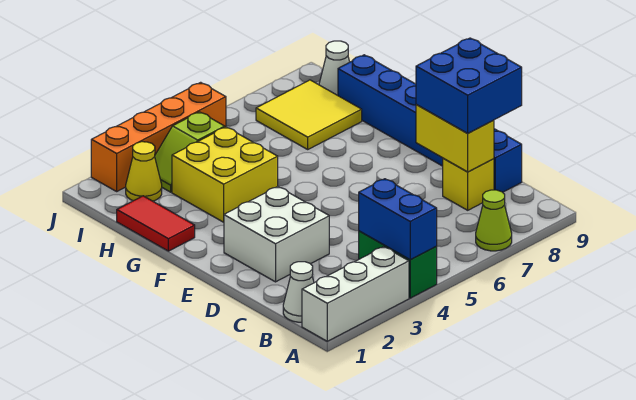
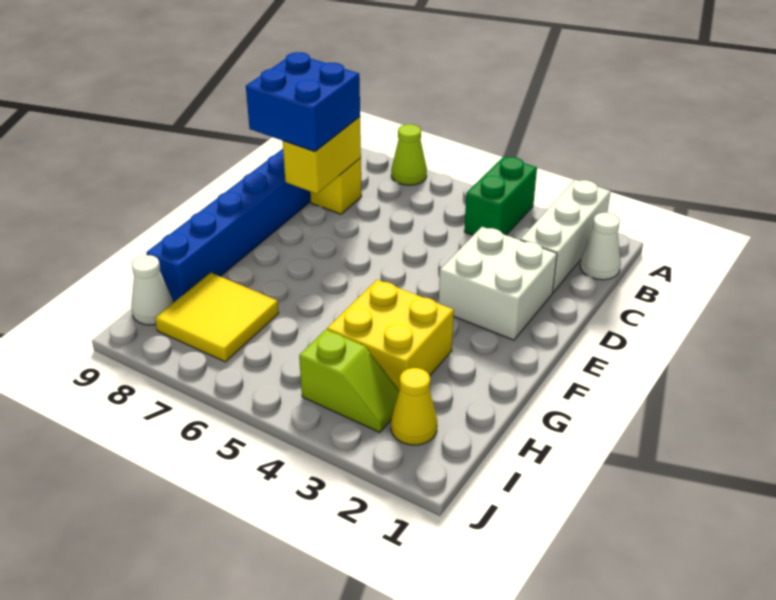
white brick A1:A3 level 1 -> white brick A2:C2 level 1
blue brick A4:B4 level 2 -> none
red tile G1:H1 level 1 -> none
orange brick J2:J5 level 1 -> none

